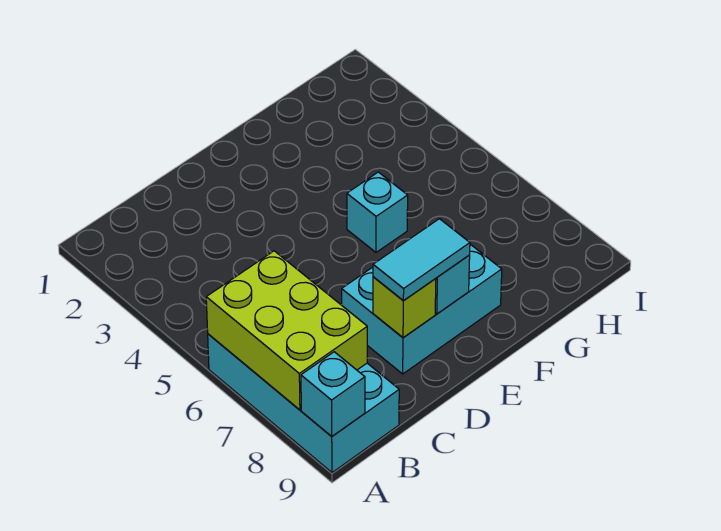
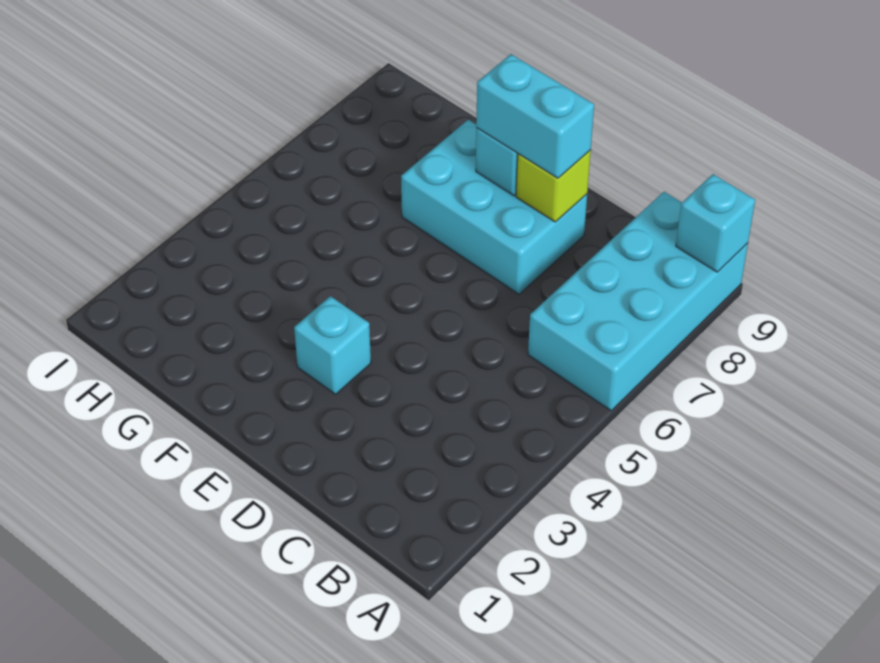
lime brick A6:B8 level 2 -> none
cyan tile D8:E8 level 3 -> cyan brick D8:E8 level 3
cyan brick F5 level 1 -> cyan brick E3 level 1

